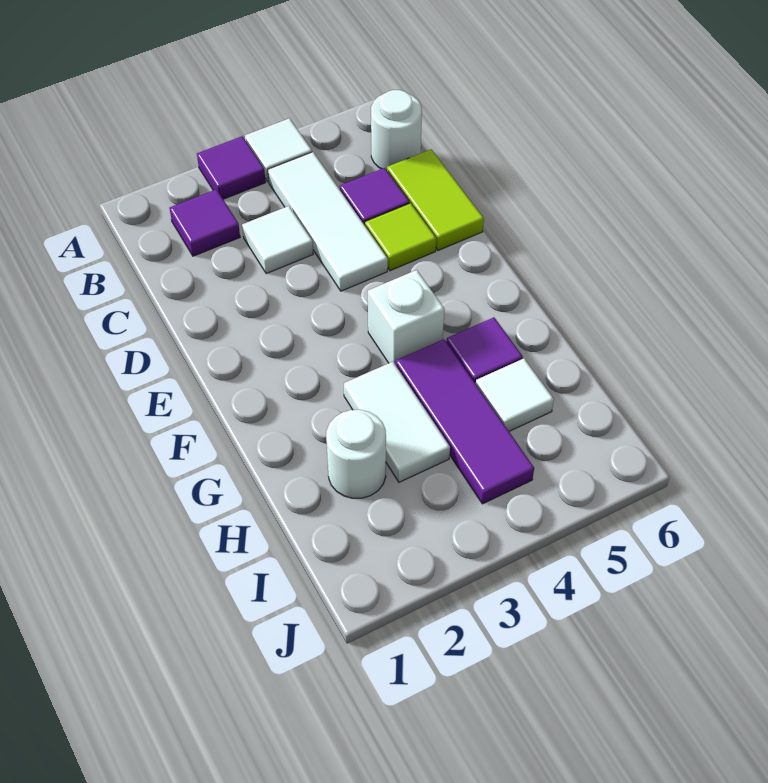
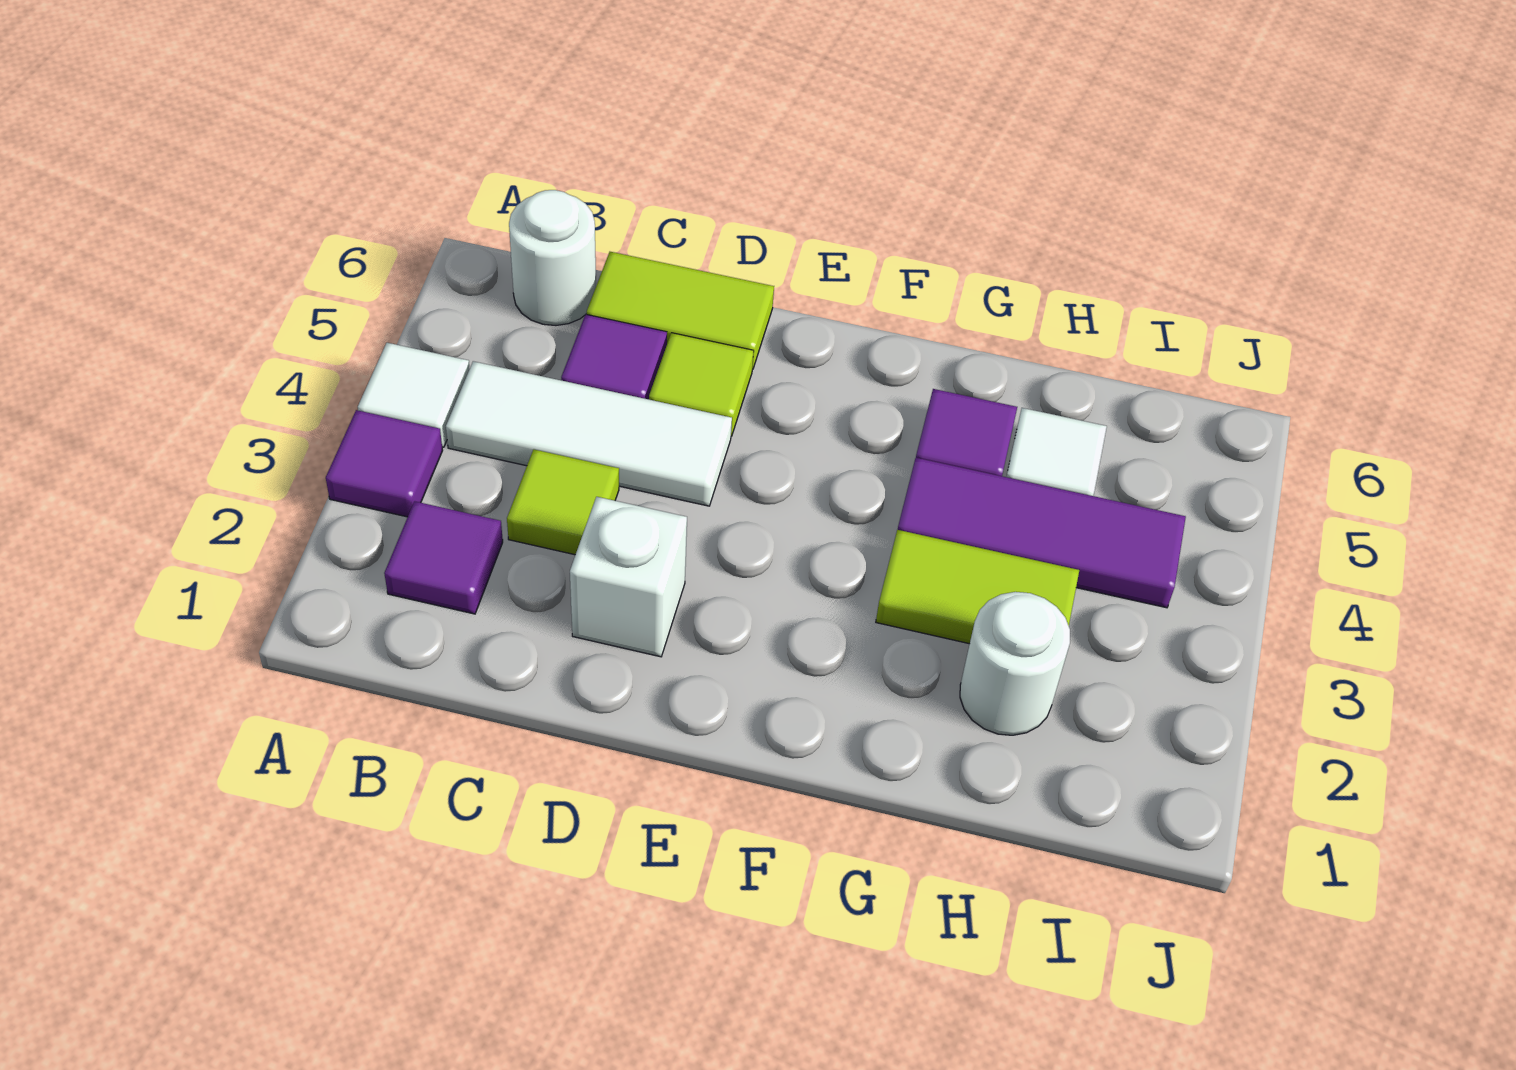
white tile C3 level 1 -> lime tile C3 level 1
white brick F4 level 1 -> white brick D2 level 1
white tile G3:H3 level 1 -> lime tile G3:H3 level 1

